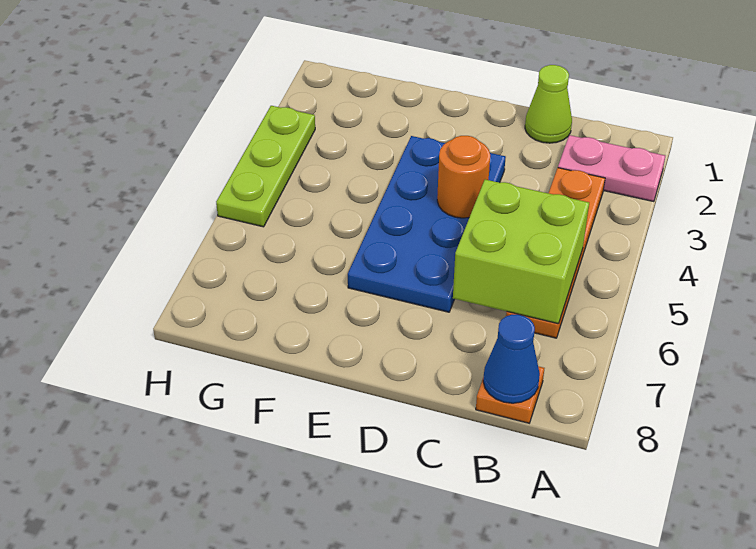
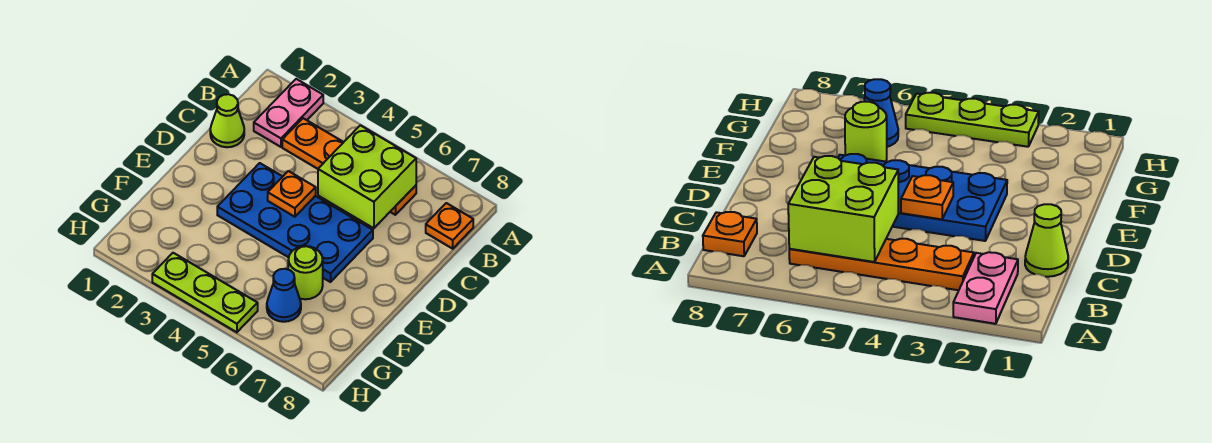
blue cone B8 level 2 -> blue cone G6 level 1
orange round brick D4 level 2 -> orange plate D4 level 2
none -> lime round brick F6 level 1

